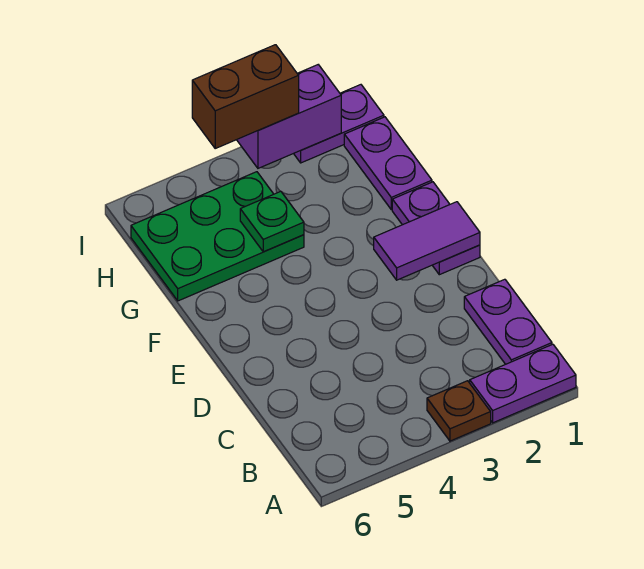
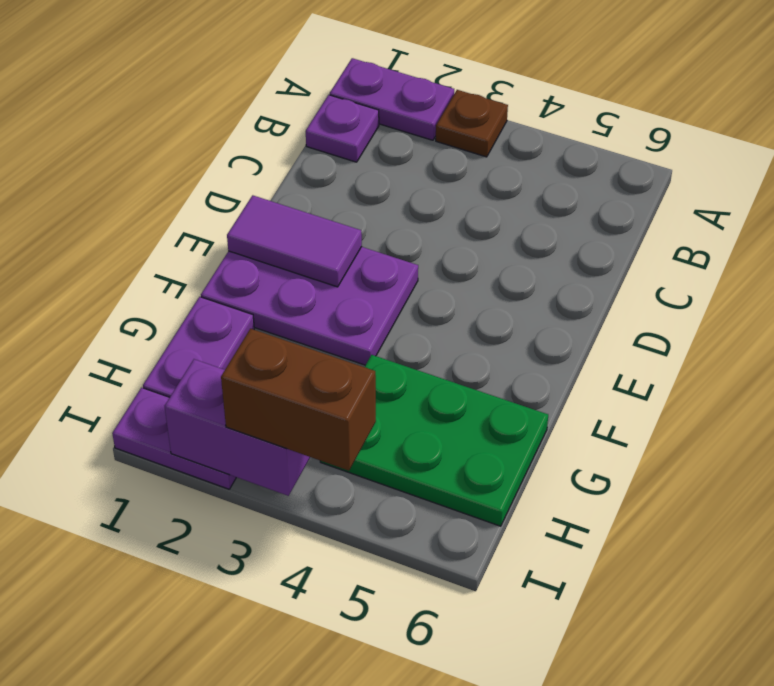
purple plate B1:C1 level 1 -> purple plate B1 level 1
purple plate E1:F1 level 1 -> purple plate E1:F3 level 1
green plate G4 level 2 -> none

